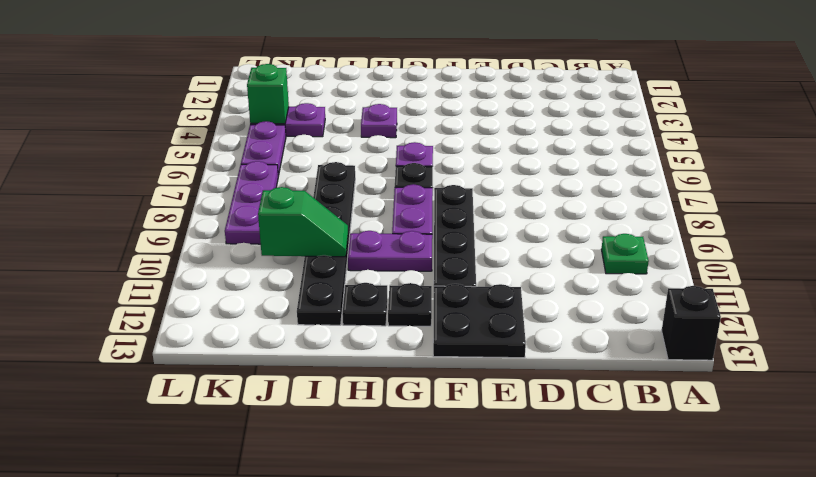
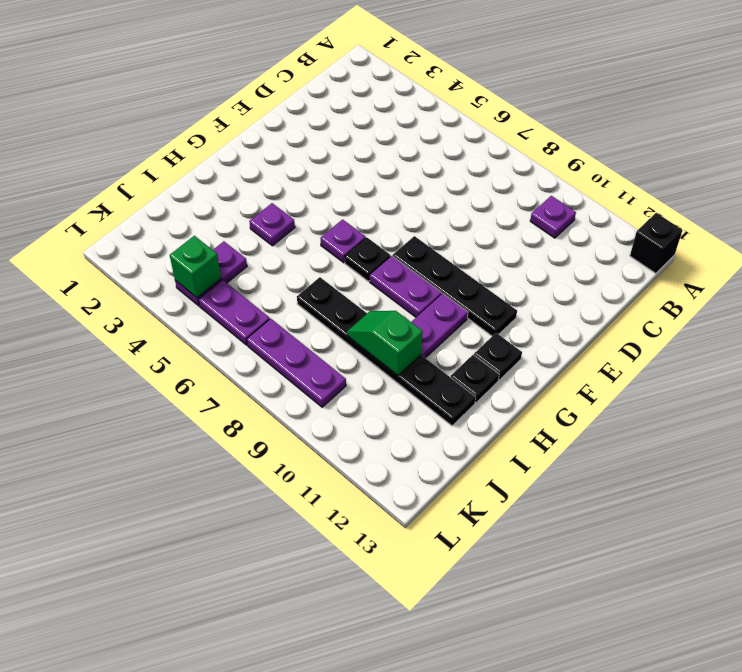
green plate B10 level 1 -> purple plate B10 level 1
black plate E12:F13 level 1 -> none
green slope I10:J10 level 2 top J -> green slope I9:I10 level 2 top 10

